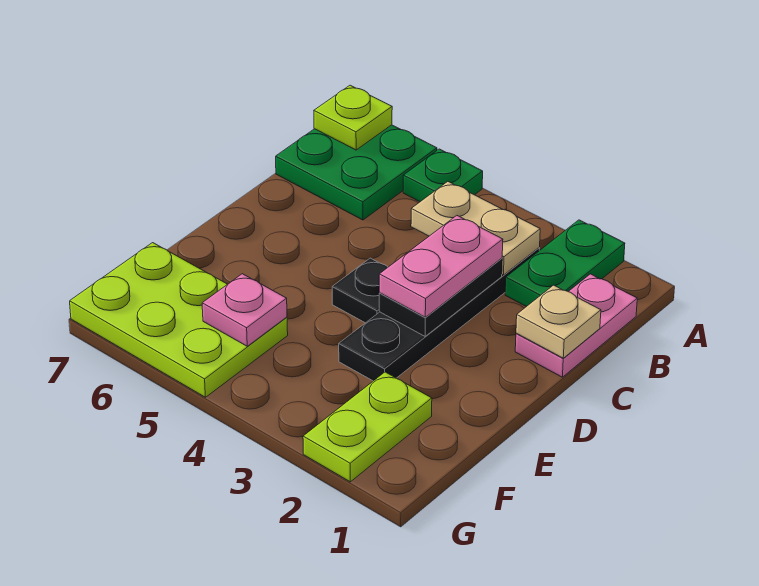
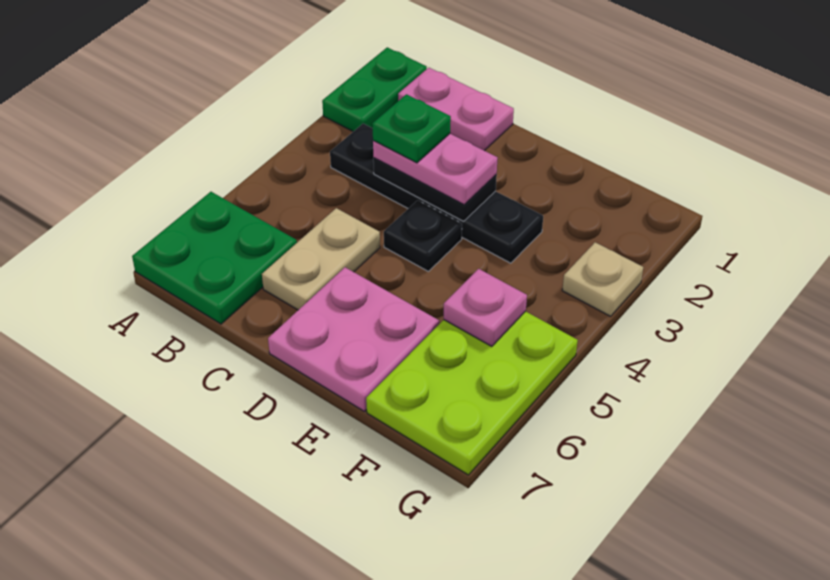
green plate A2:B2 level 1 -> green plate A1:A2 level 1
green plate A5 level 1 -> green plate C3 level 4
lime plate A7 level 2 -> none
tan plate B3:B4 level 2 -> tan plate C5:C6 level 1
tan plate C1 level 2 -> tan plate G3 level 1
none -> pink plate D6:E7 level 1
lime plate F2:G2 level 1 -> none

